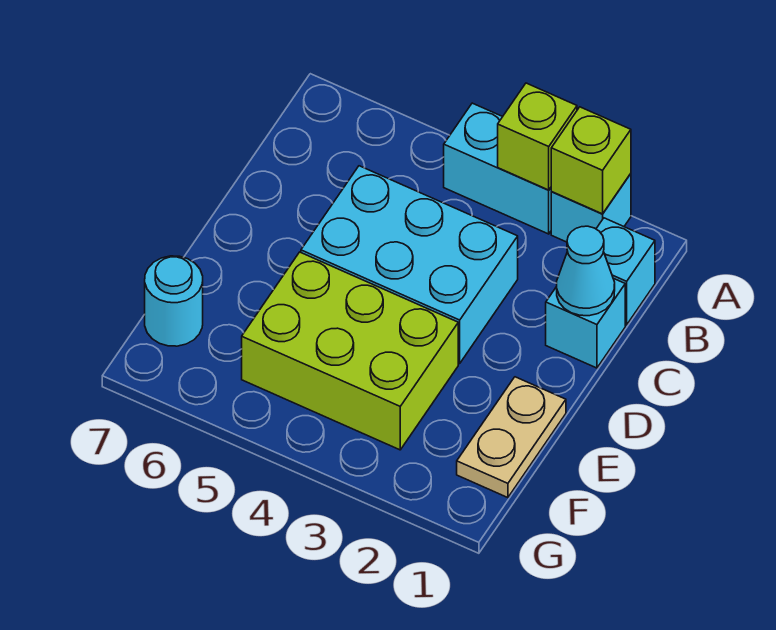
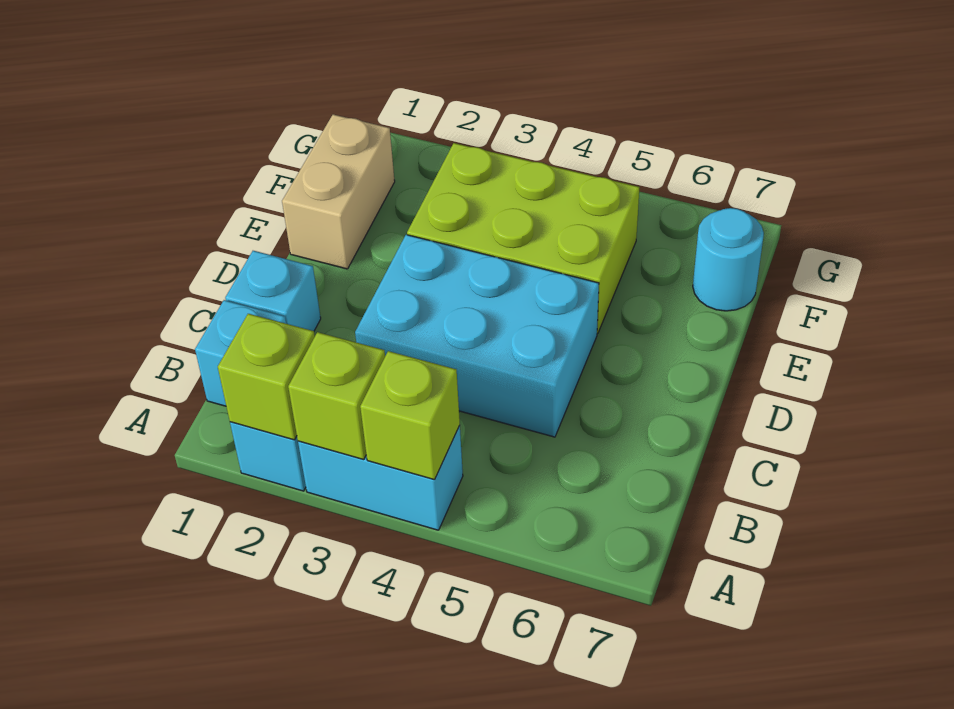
none -> lime brick A4 level 2
cyan cone C1 level 2 -> none
tan plate E1:F1 level 1 -> tan brick E1:F1 level 1

